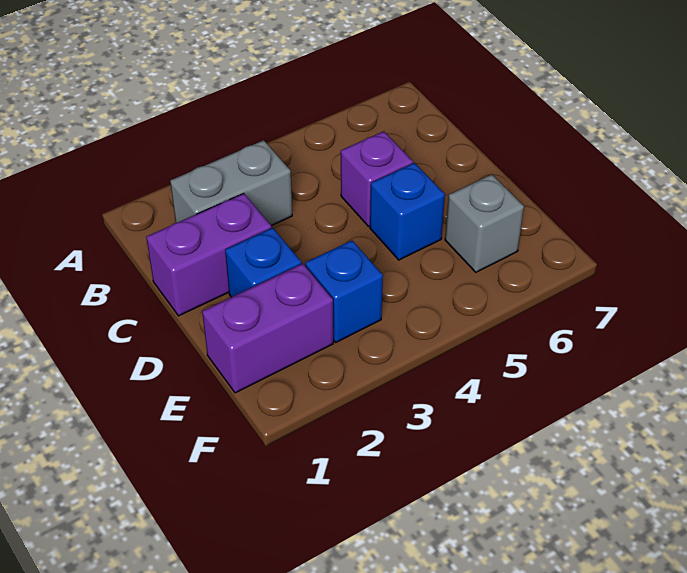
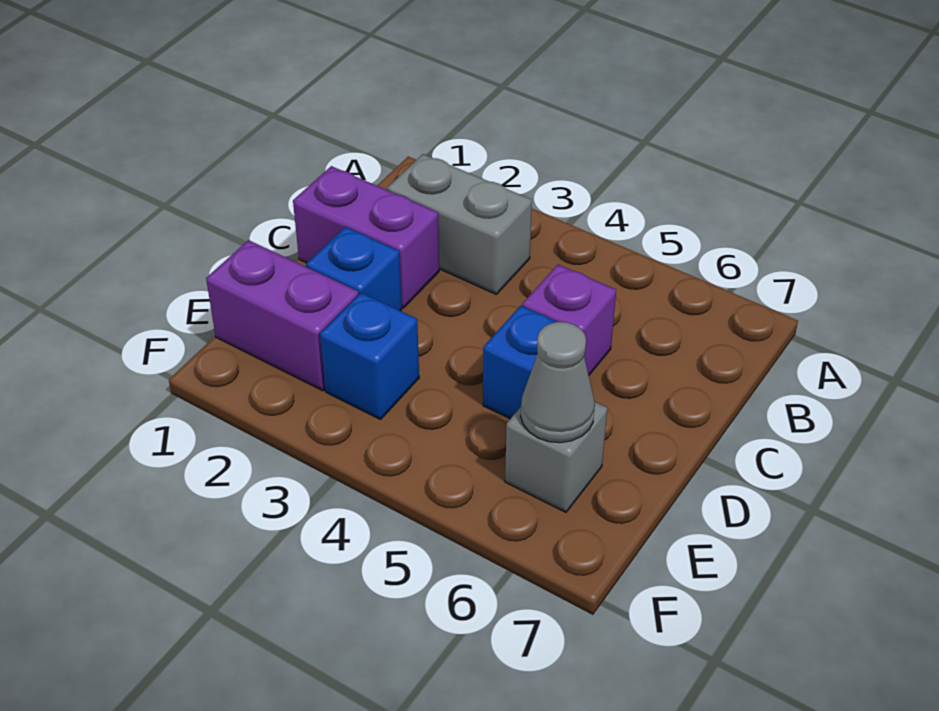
none -> grey cone E6 level 2

